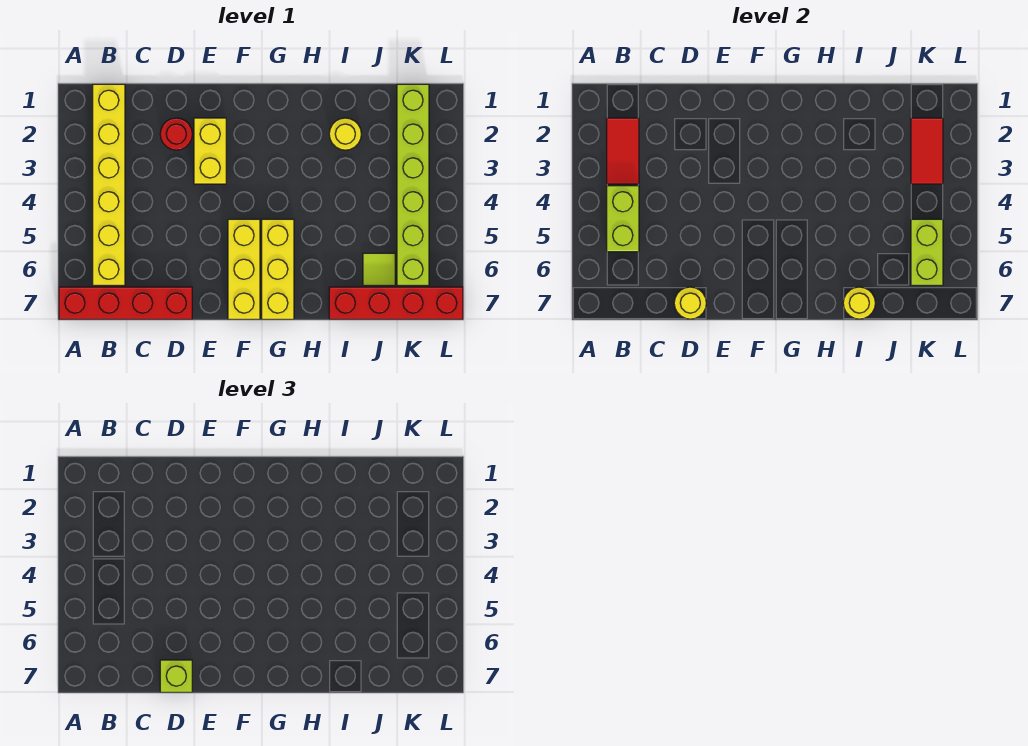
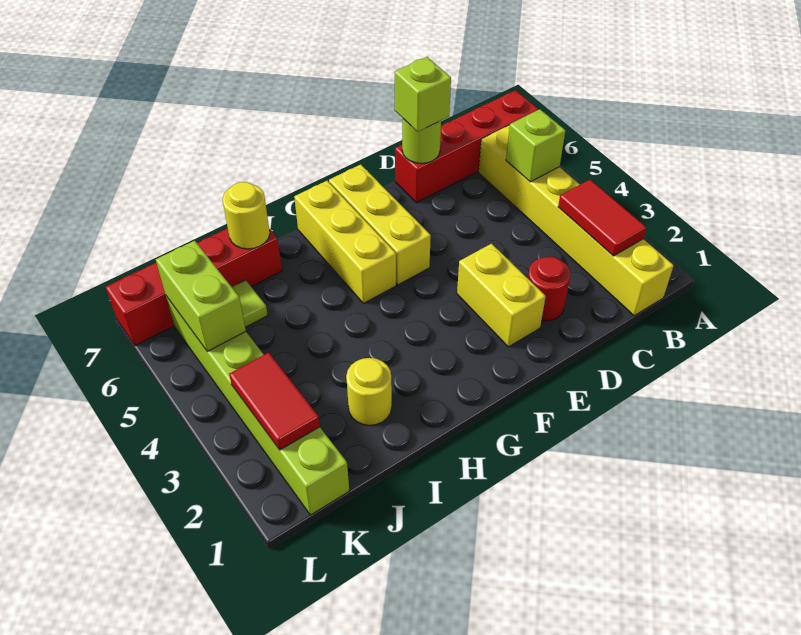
lime brick B4:B5 level 2 -> lime brick B5 level 2
yellow round brick D7 level 2 -> lime round brick D7 level 2

